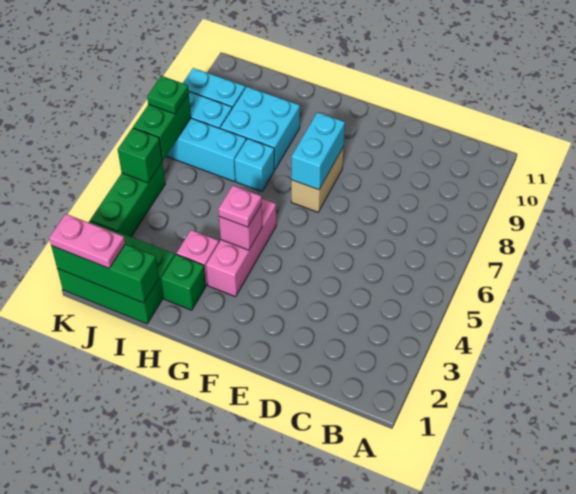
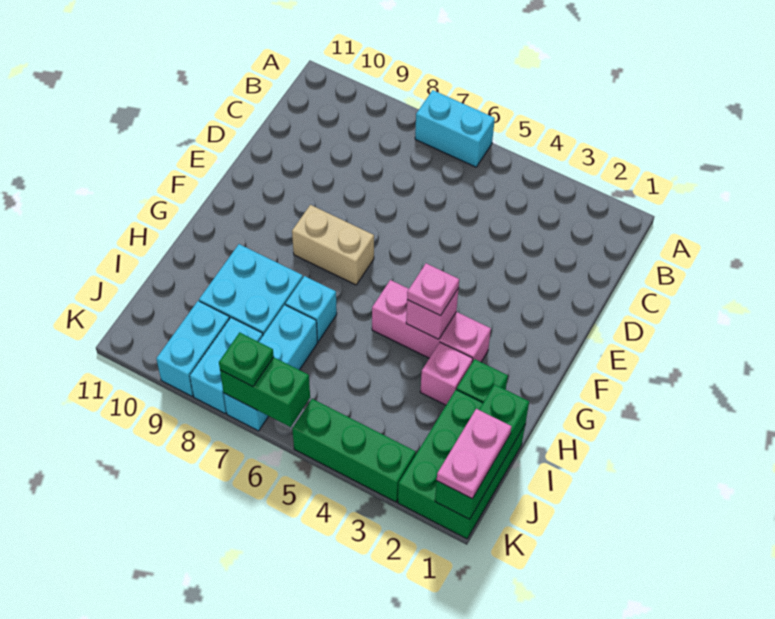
cyan brick F7:F8 level 2 -> cyan brick A6:A7 level 1
green brick K5 level 2 -> none

